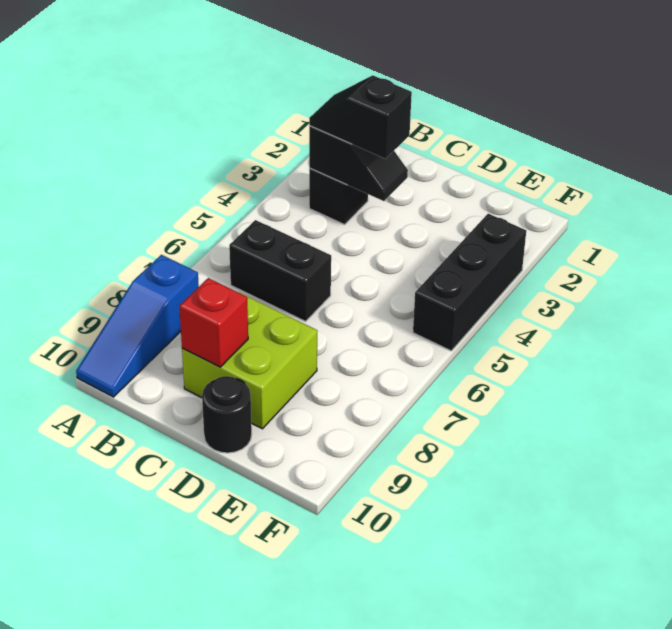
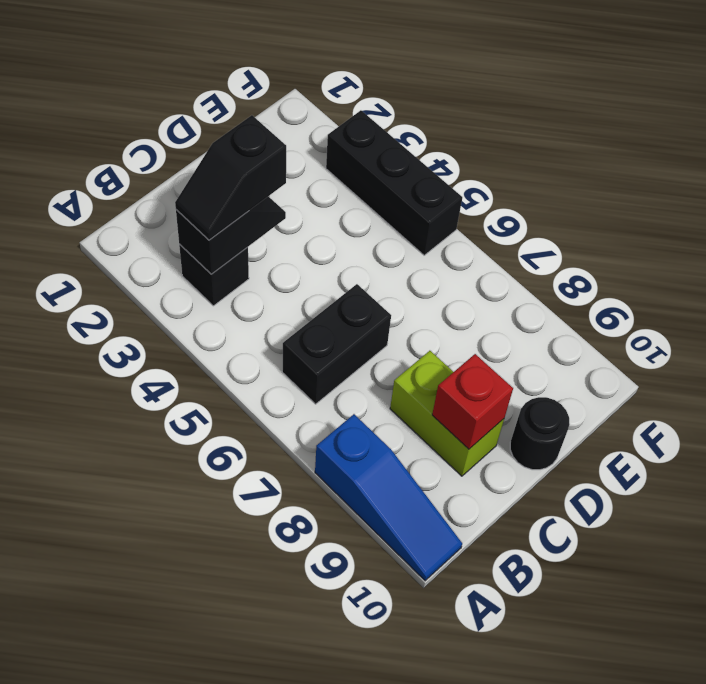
lime brick C8:D9 level 1 -> lime brick C8:C9 level 1

